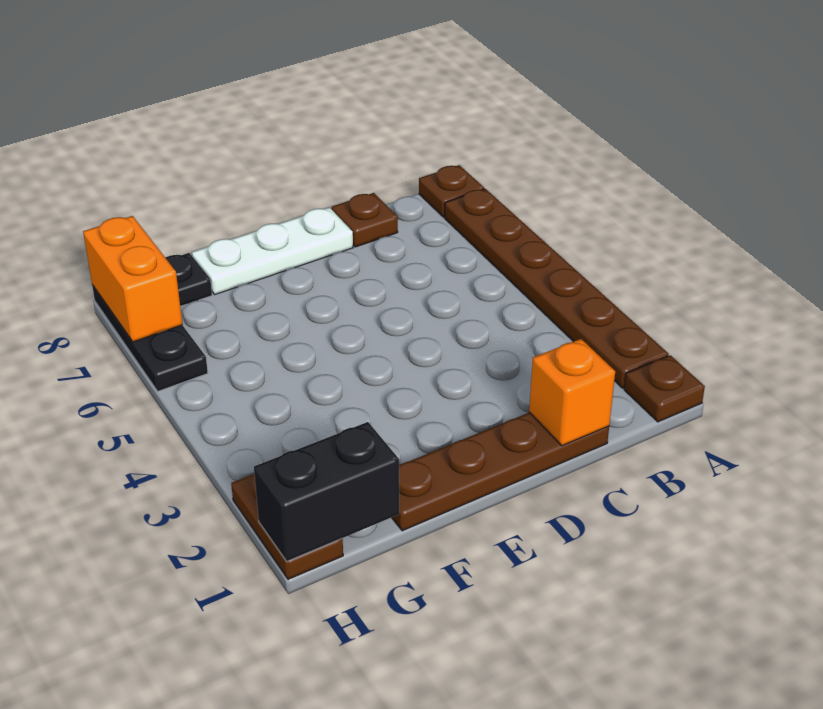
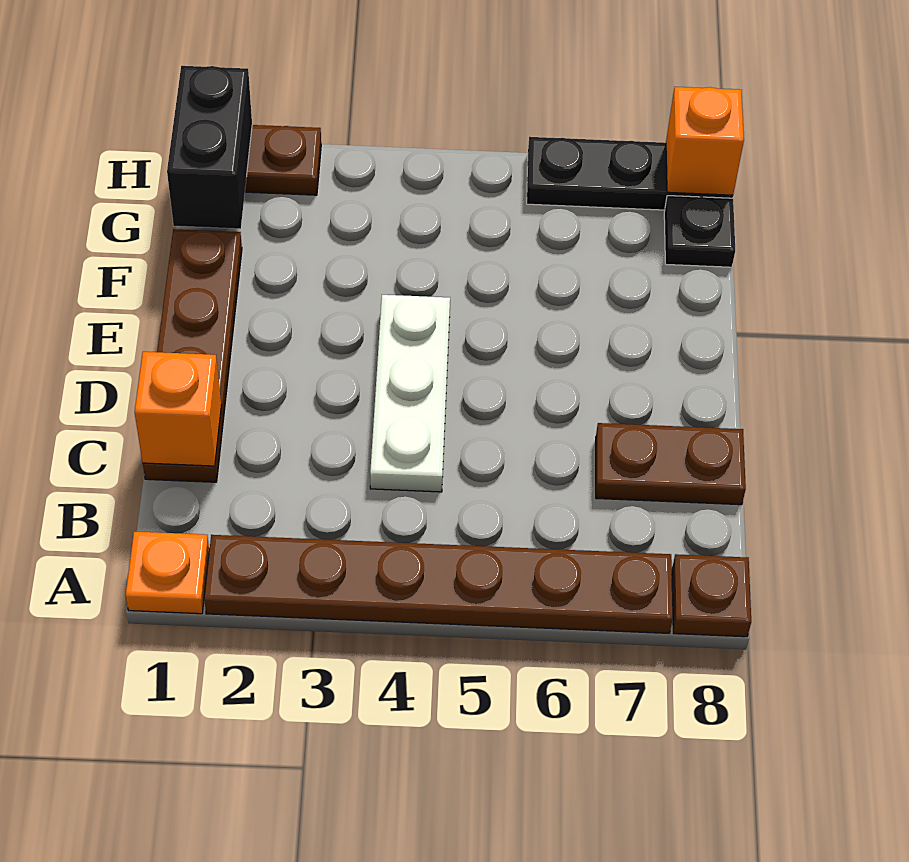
brown plate A1 level 1 -> orange plate A1 level 1
brown plate C8 level 1 -> brown plate C7:C8 level 1
white plate D8:F8 level 1 -> white plate C4:E4 level 1
orange brick H7:H8 level 2 -> orange brick H8 level 2

